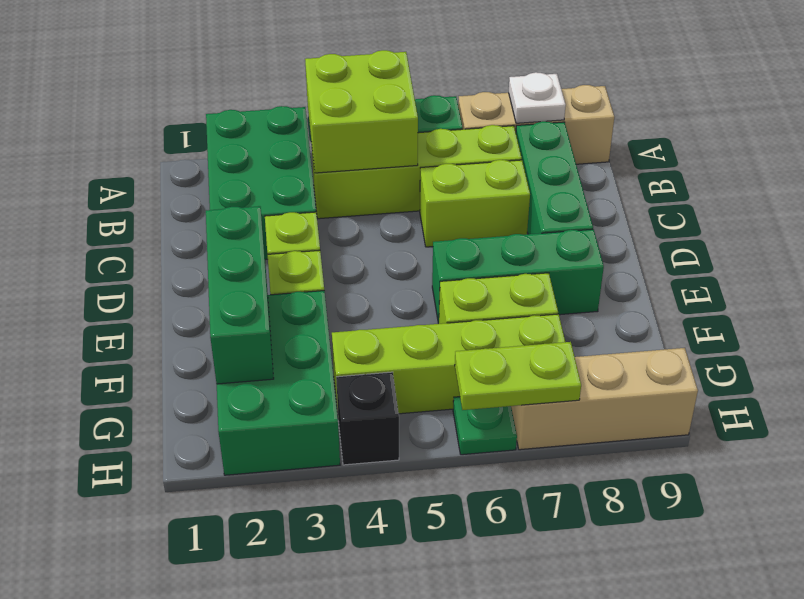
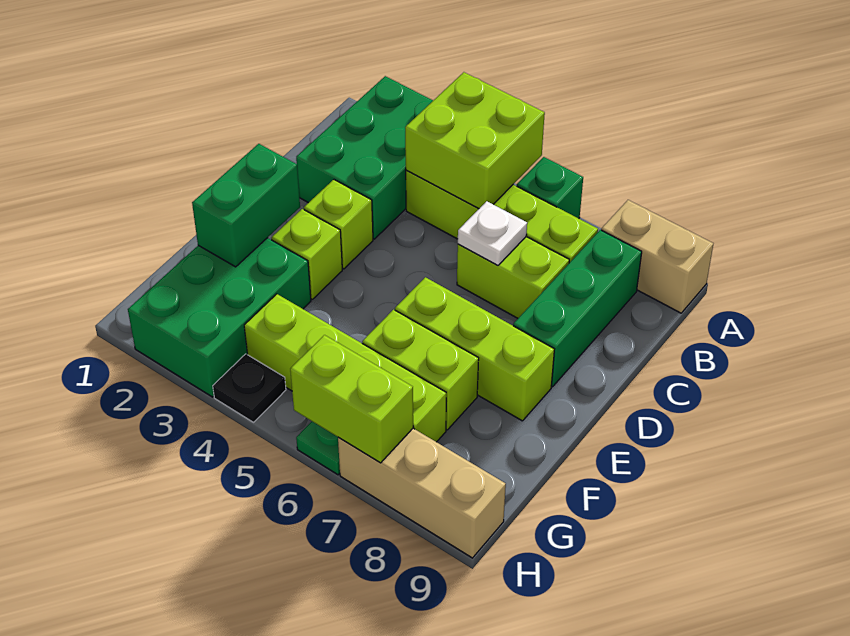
tan brick A7:A9 level 1 -> tan brick A8:A9 level 1
white plate A8 level 2 -> white plate C6 level 2
green brick E2:G2 level 2 -> green brick E2:F2 level 2
green brick E6:E8 level 1 -> lime brick E6:E8 level 1
black brick H4 level 1 -> black plate H4 level 1
lime plate H6:H7 level 2 -> lime brick H6:H7 level 2

